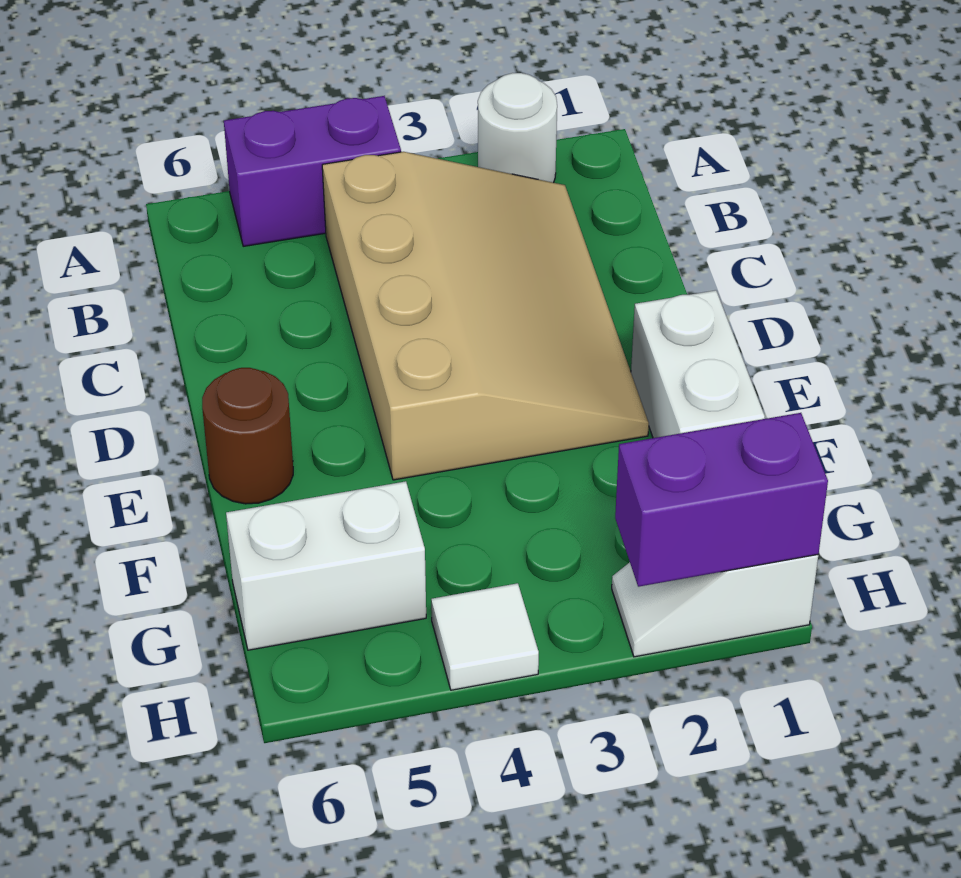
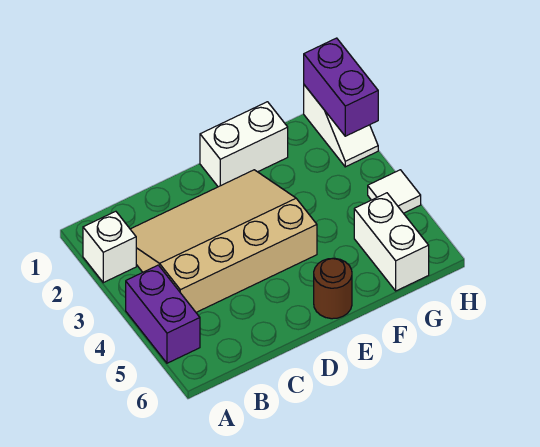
white round brick A2 level 1 -> white brick A2 level 1

